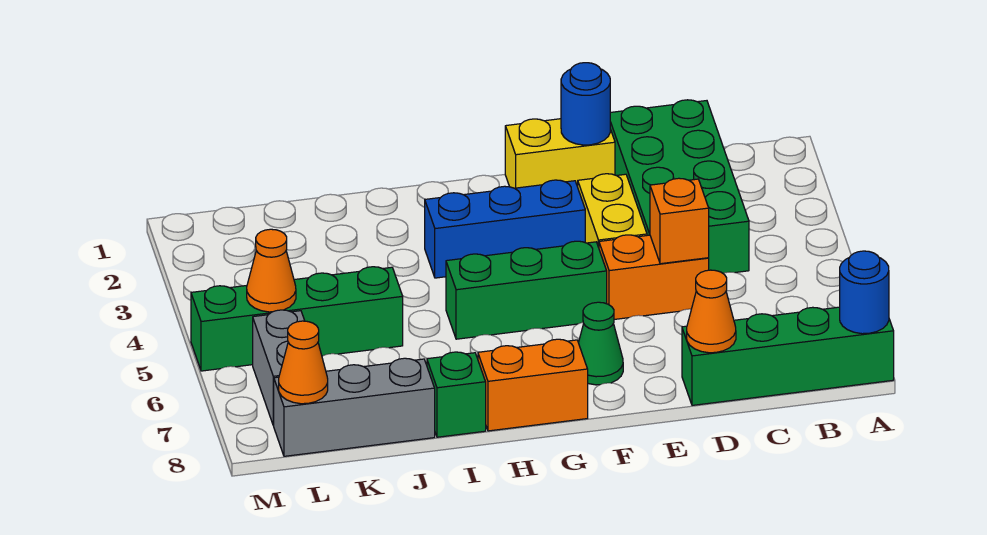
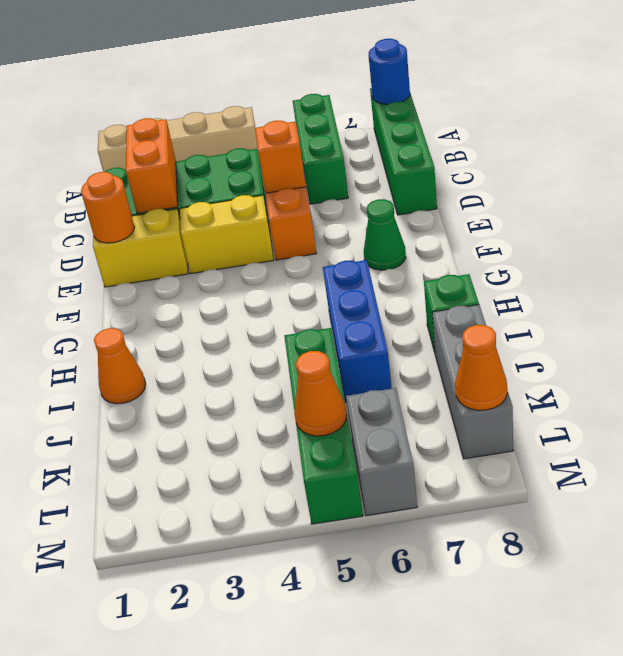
none -> tan brick A1:A4 level 1
orange cone D8 level 2 -> orange cone I1 level 1
yellow brick E1:F1 level 1 -> yellow brick E1:E2 level 1
blue round brick E1 level 2 -> orange round brick E1 level 2
blue brick F3:H3 level 1 -> blue brick H6:J6 level 1
green brick F5:H5 level 1 -> green brick A6:C6 level 1
orange brick G8:H8 level 1 -> orange brick C2:D2 level 2
grey brick L6:L7 level 1 -> grey brick L6:M6 level 1

